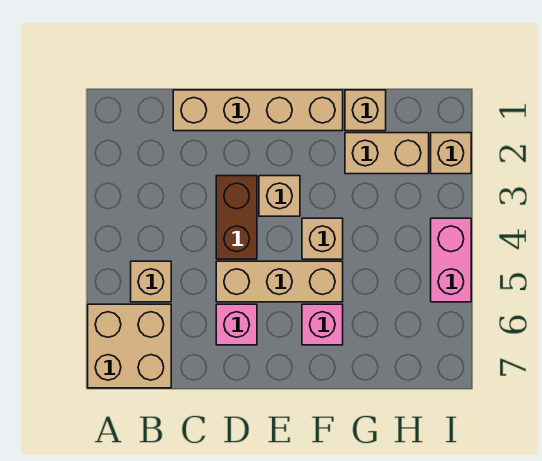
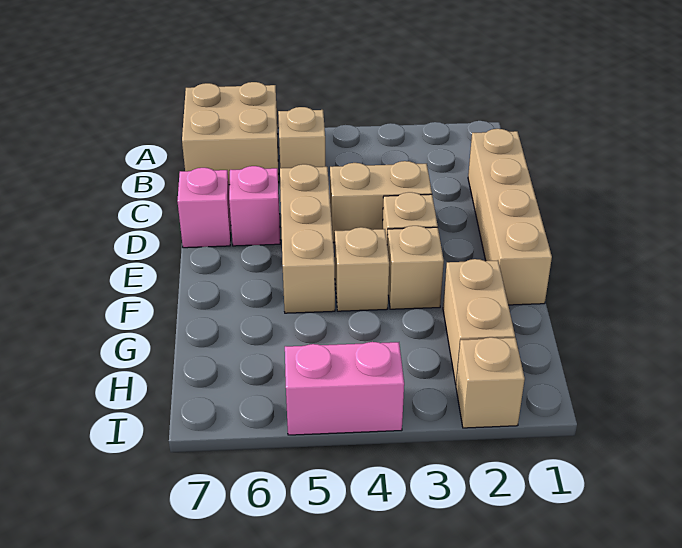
brown brick D3:D4 level 1 -> tan brick D3:D4 level 1
pink brick F6 level 1 -> pink brick D7 level 1
tan brick G1 level 1 -> tan brick F3 level 1

